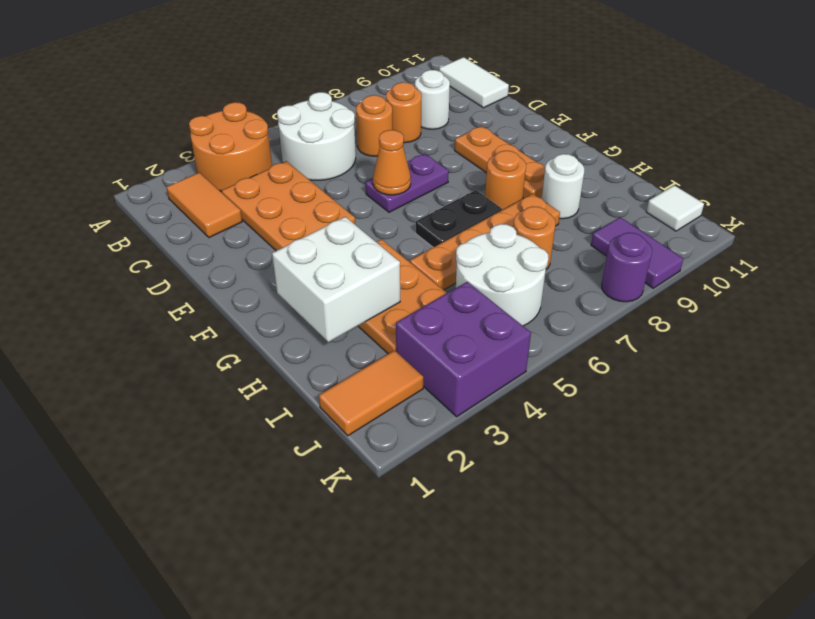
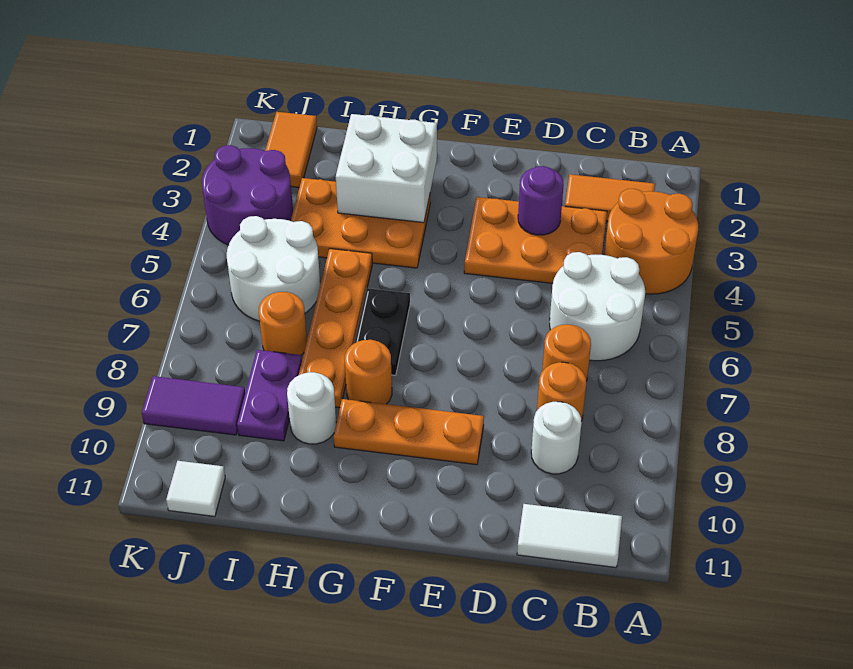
purple plate E6:E7 level 1 -> purple plate I8:I9 level 1
orange cone E6 level 2 -> none
purple brick J3:K4 level 1 -> purple round brick J3:K4 level 1
purple round brick K8 level 1 -> purple round brick D3 level 2

